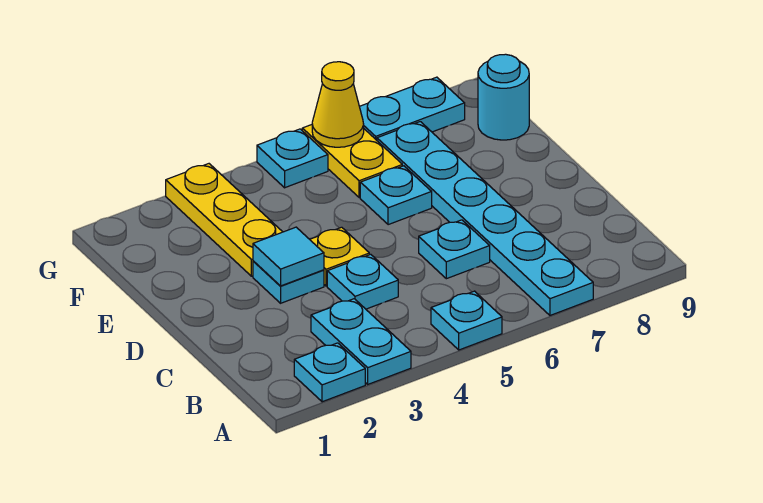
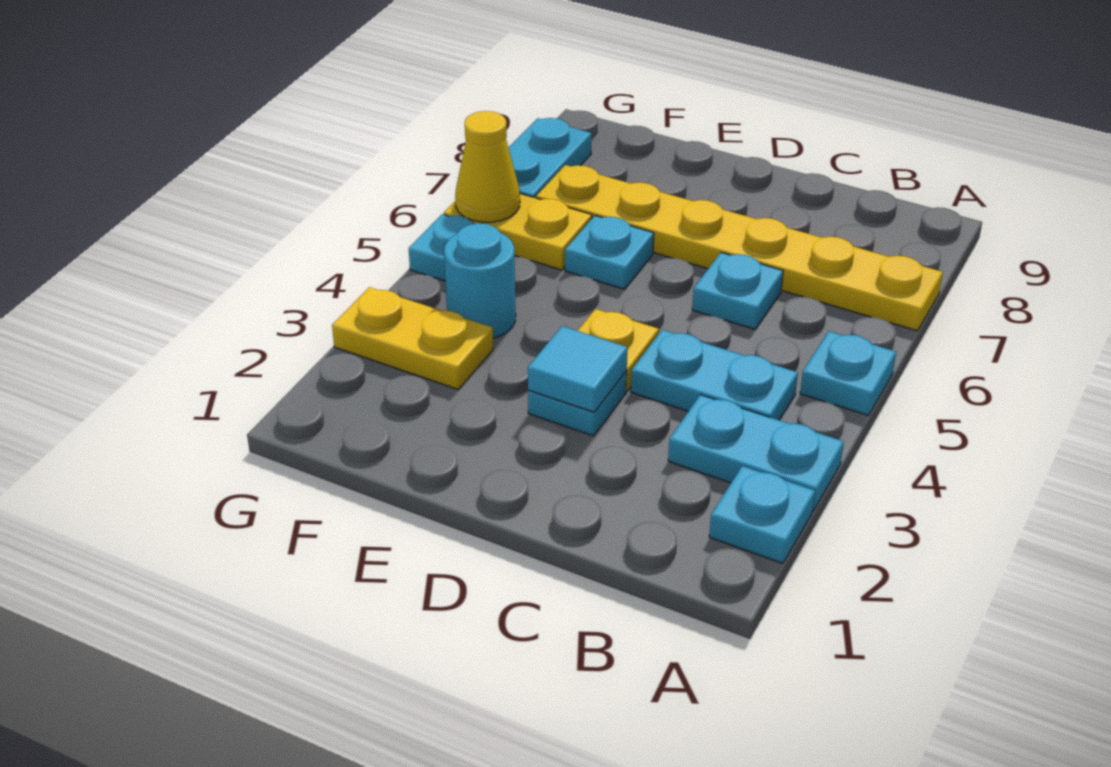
cyan plate A7:F7 level 1 -> yellow plate A7:F7 level 1
cyan plate C4 level 1 -> cyan plate B4:C4 level 1
yellow plate E3:G3 level 1 -> yellow plate F3:G3 level 1
cyan round brick F9 level 1 -> cyan round brick F4 level 1

